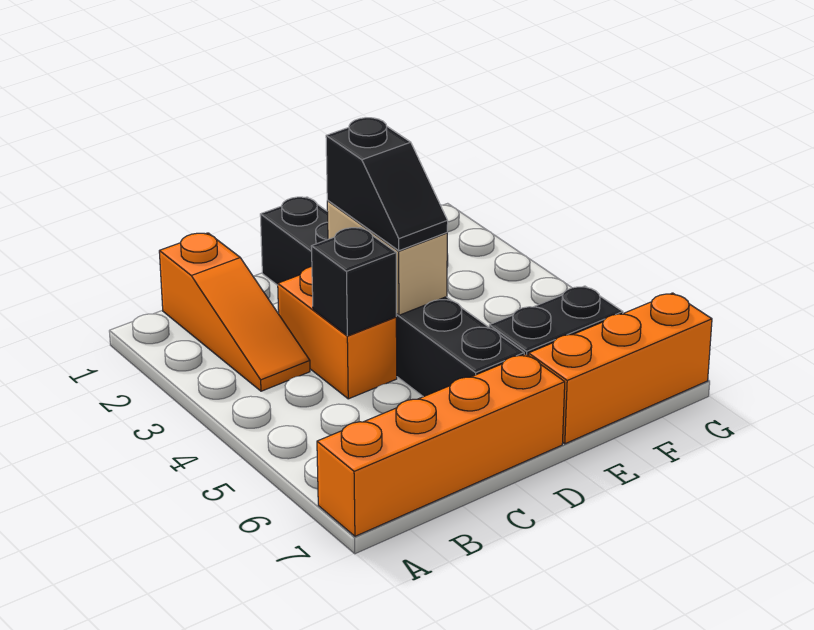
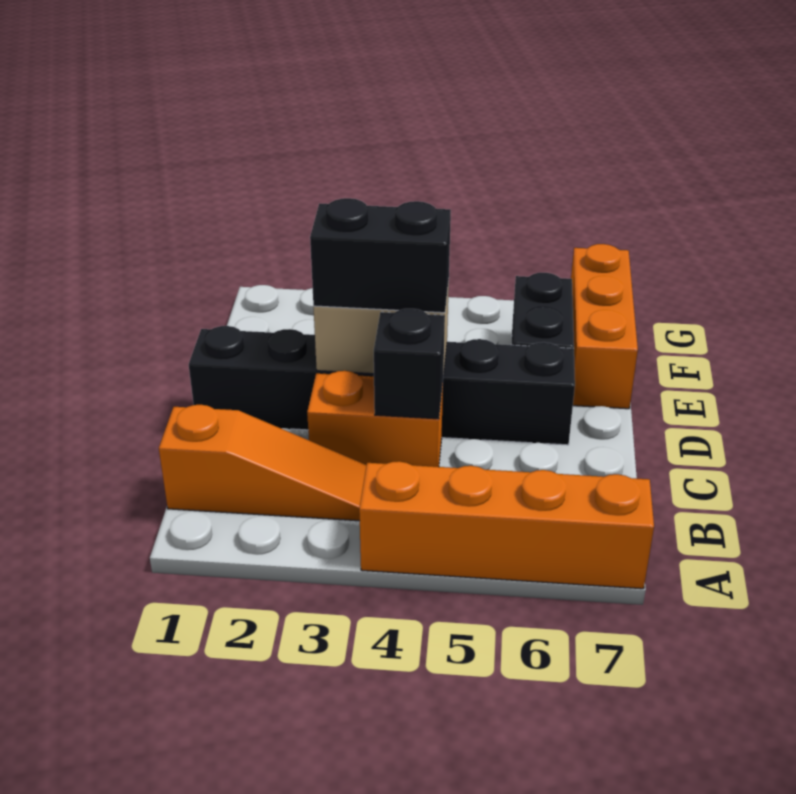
orange brick A7:D7 level 1 -> orange brick A4:A7 level 1
black slope D3:D4 level 3 top 3 -> black brick D3:D4 level 3

